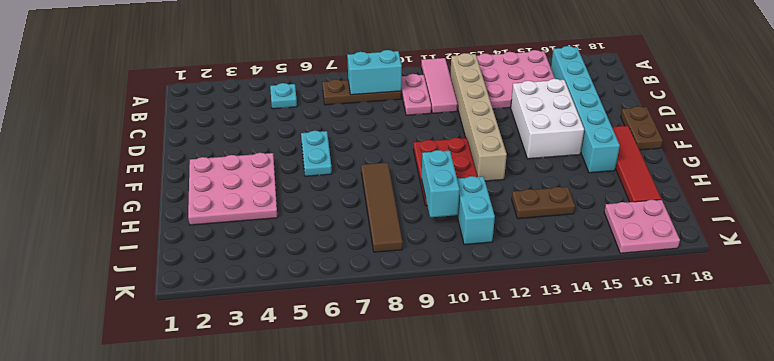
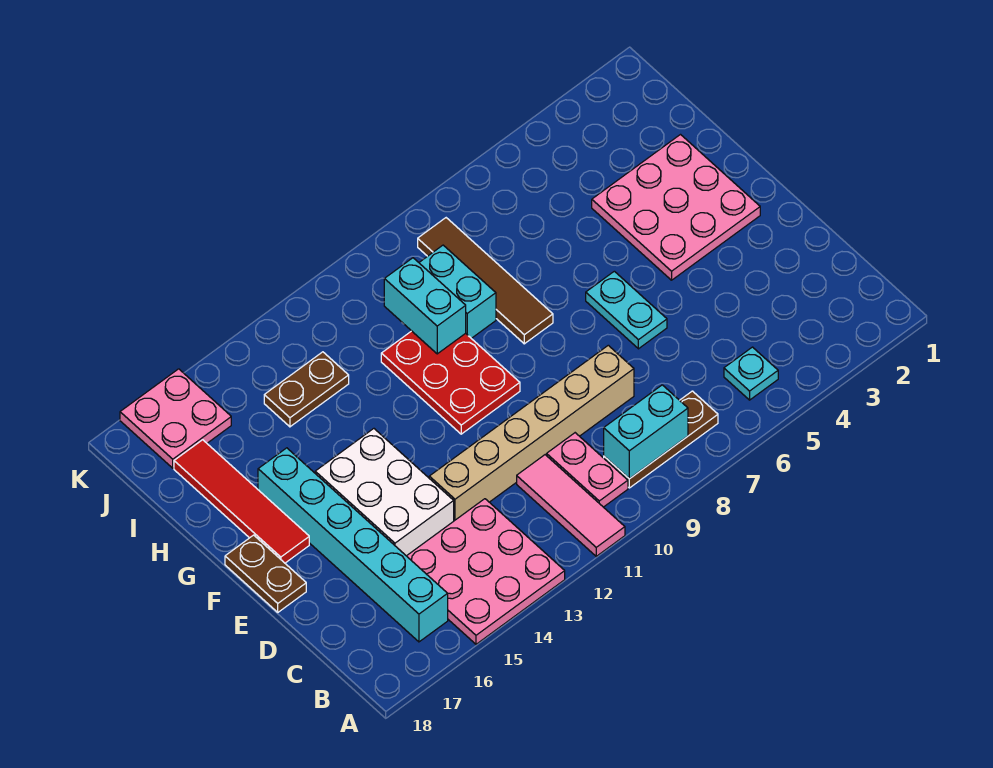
tan brick B12:G12 level 1 -> tan brick D8:D13 level 1
cyan brick I11:J11 level 1 -> cyan brick H9:I9 level 1

